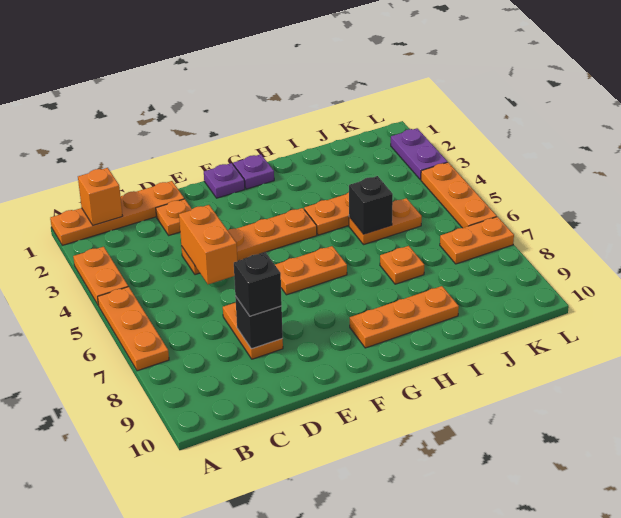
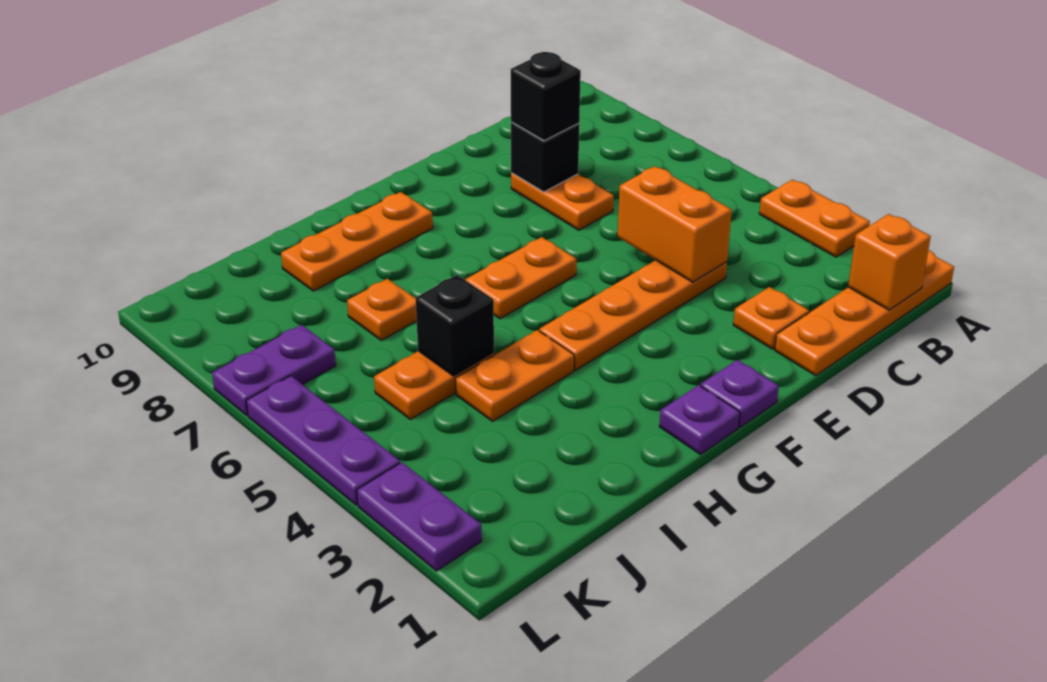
orange plate A5:A7 level 1 -> none
orange plate K7:L7 level 1 -> purple plate K7:L7 level 1
orange plate L4:L6 level 1 -> purple plate L4:L6 level 1

